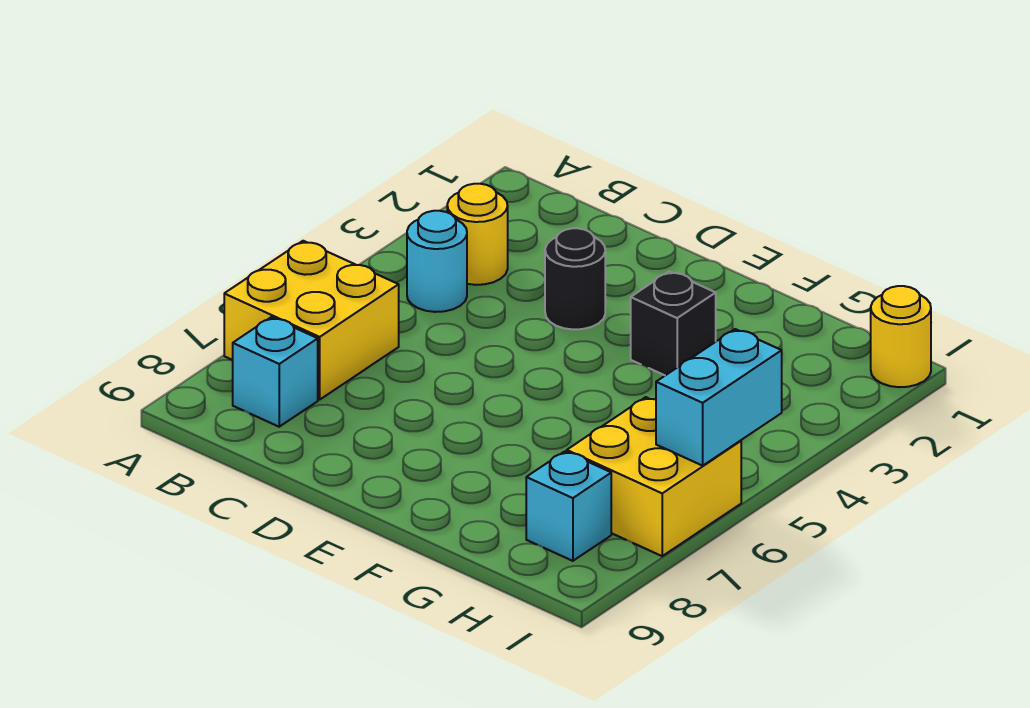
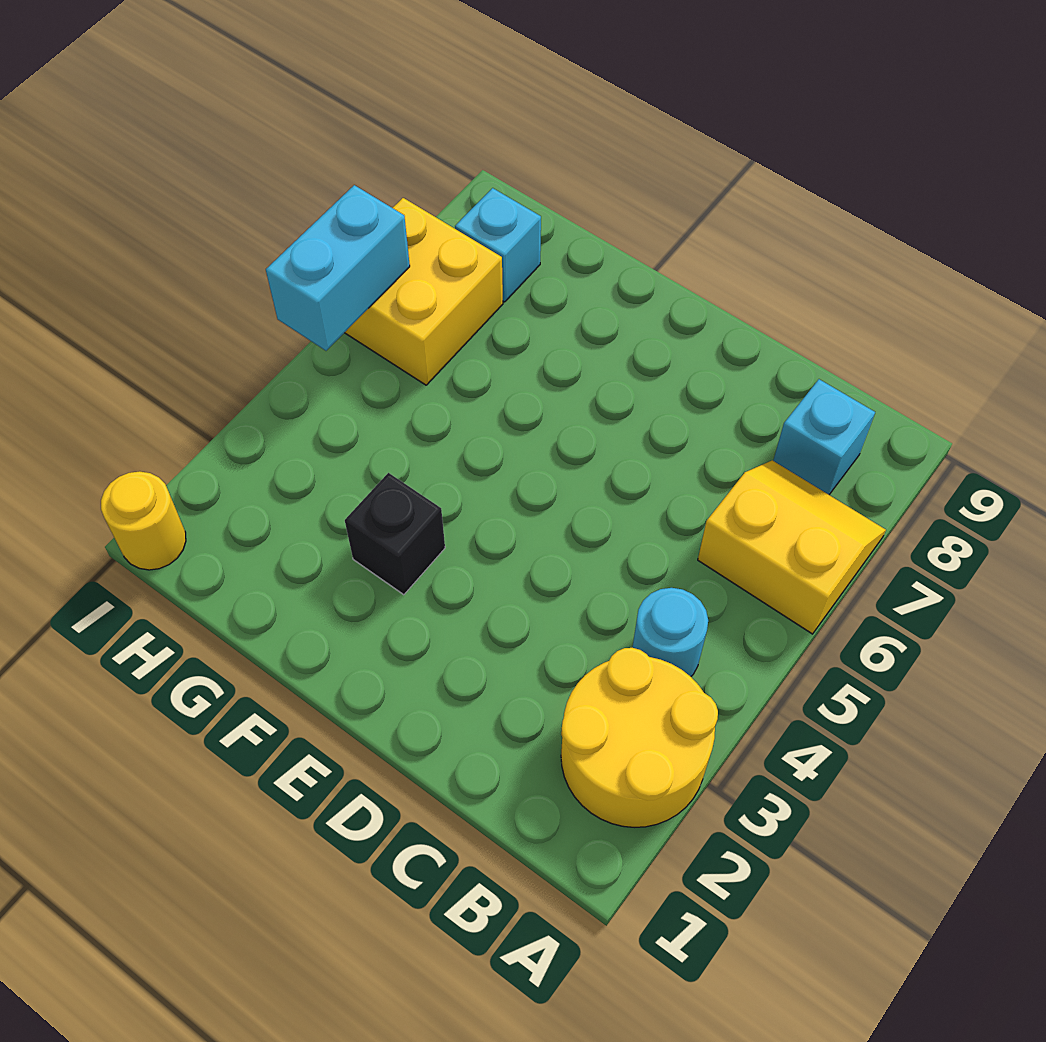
yellow brick A6:B7 level 1 -> yellow slope A6:B7 level 1 top 6
yellow round brick B3 level 1 -> yellow round brick A2:B3 level 1
black round brick D3 level 1 -> none

